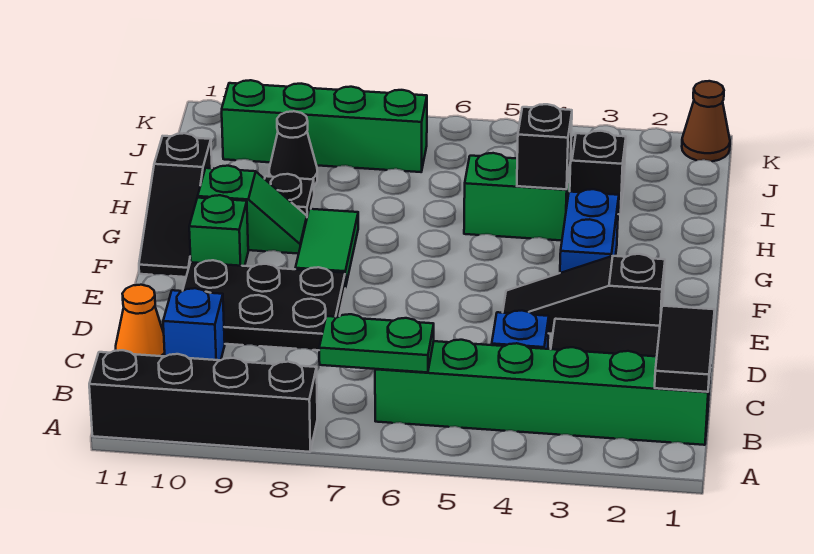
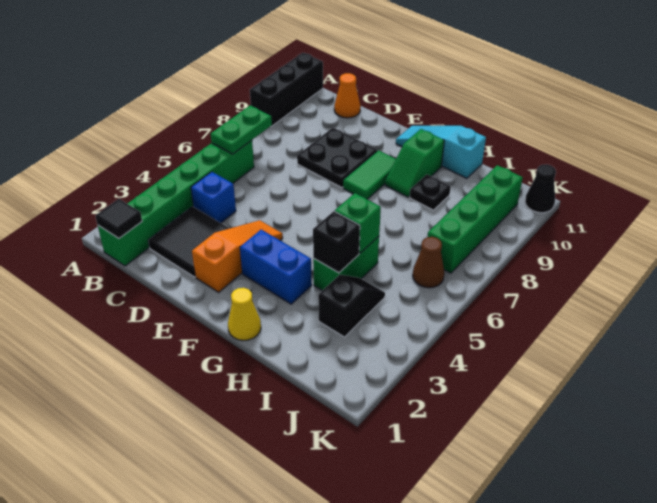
black brick A8:A11 level 1 -> black brick A9:A11 level 1
black tile B1:C1 level 2 -> black tile B1 level 2
blue brick C10 level 1 -> none
black plate D8:E10 level 1 -> black plate D8:E9 level 1
black slope E2:E4 level 1 top 2 -> orange slope E2:E4 level 1 top 2
green tile F8:G8 level 1 -> green tile F8:F9 level 1
green brick F10 level 1 -> green brick H5 level 2
black slope F11:H11 level 1 top H -> cyan slope F11:H11 level 1 top H
none -> yellow cone G1 level 1
black cone I9 level 1 -> black cone K11 level 1
brown cone K1 level 1 -> brown cone J6 level 1

